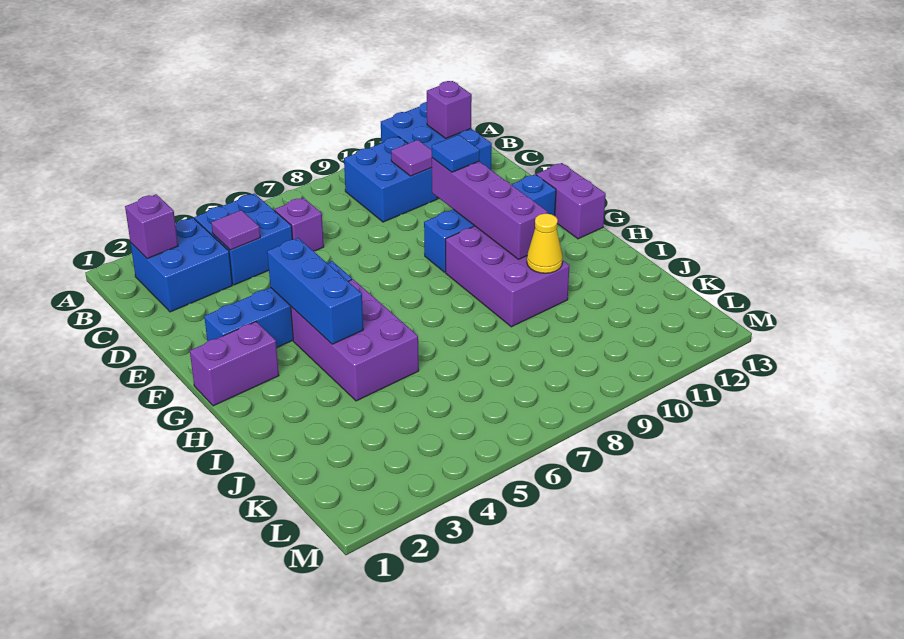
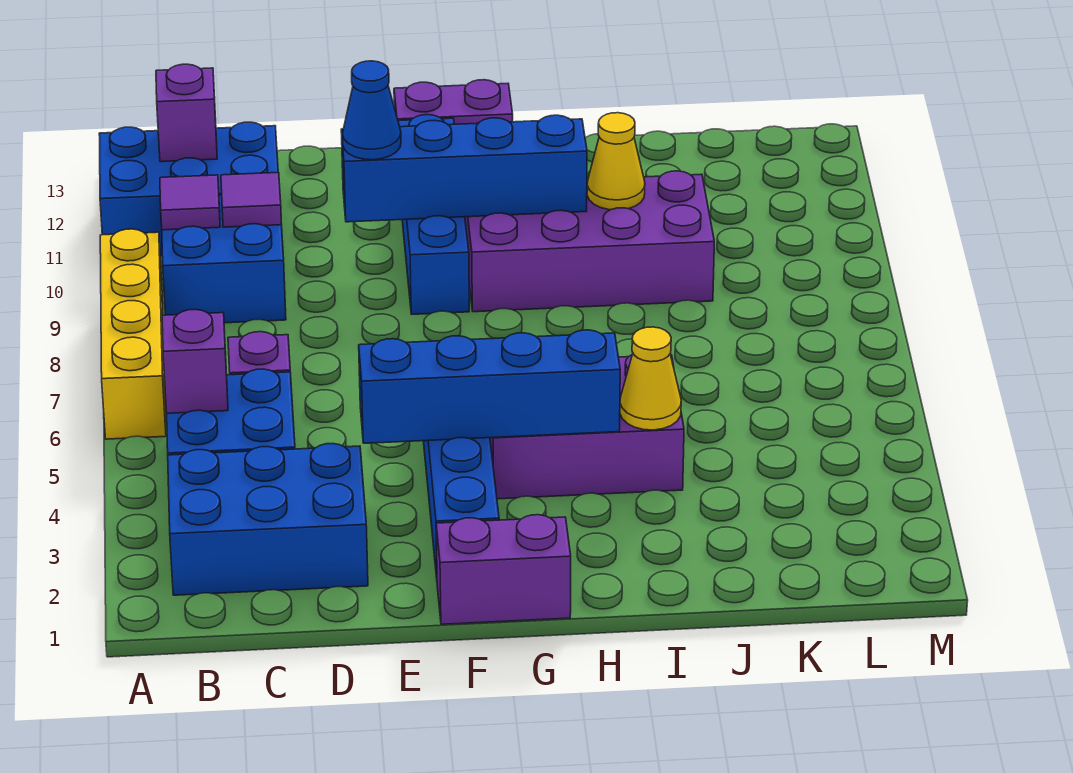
none -> yellow brick A6:A9 level 1
blue brick B2:C3 level 1 -> blue brick B2:D3 level 1
purple brick B2 level 2 -> purple brick B5 level 2
purple tile C4 level 2 -> purple tile B10 level 2
purple brick E10:H10 level 2 -> blue brick E10:H10 level 2
blue tile E10 level 3 -> blue cone E10 level 3
blue brick F4:H4 level 2 -> blue brick E4:H4 level 2
purple brick G1:G2 level 1 -> purple brick F1:G1 level 1
purple brick G9:I10 level 1 -> purple brick G9:J10 level 1
none -> yellow cone I4 level 2

